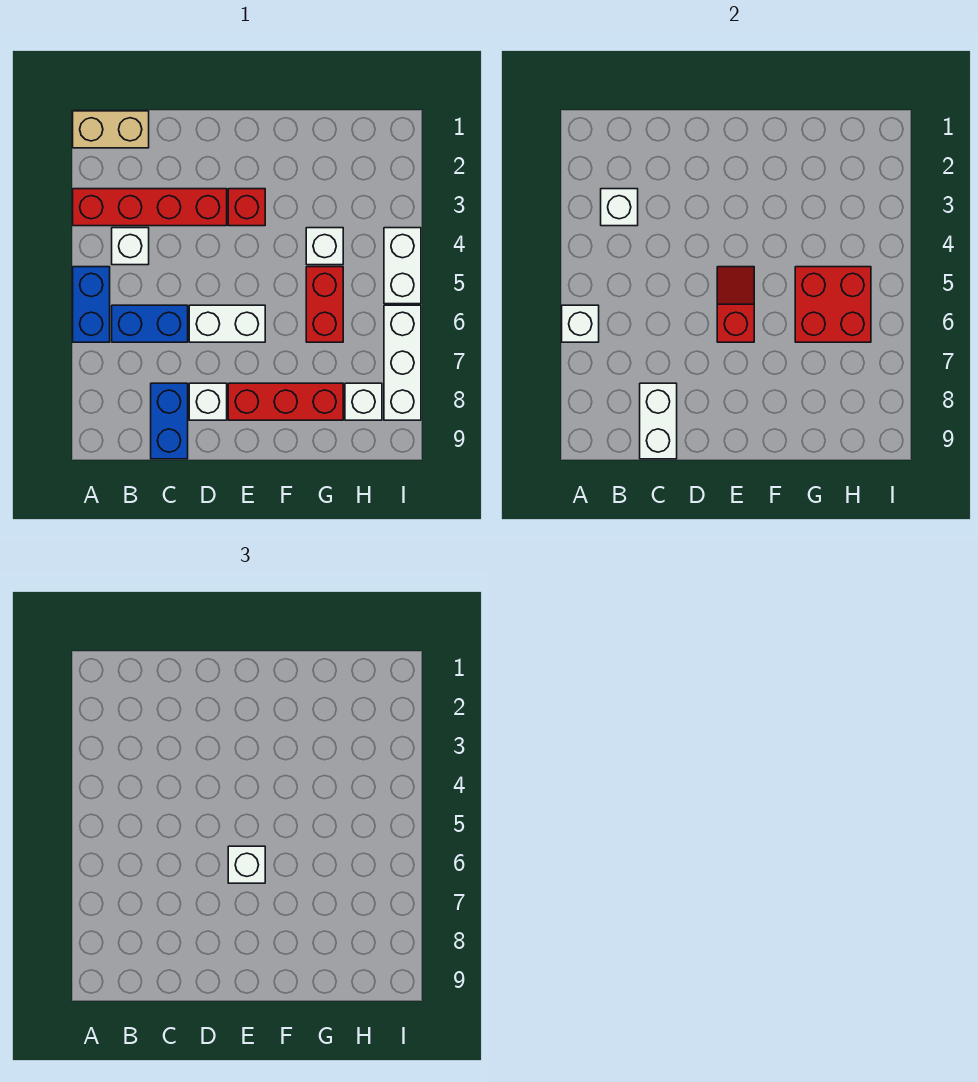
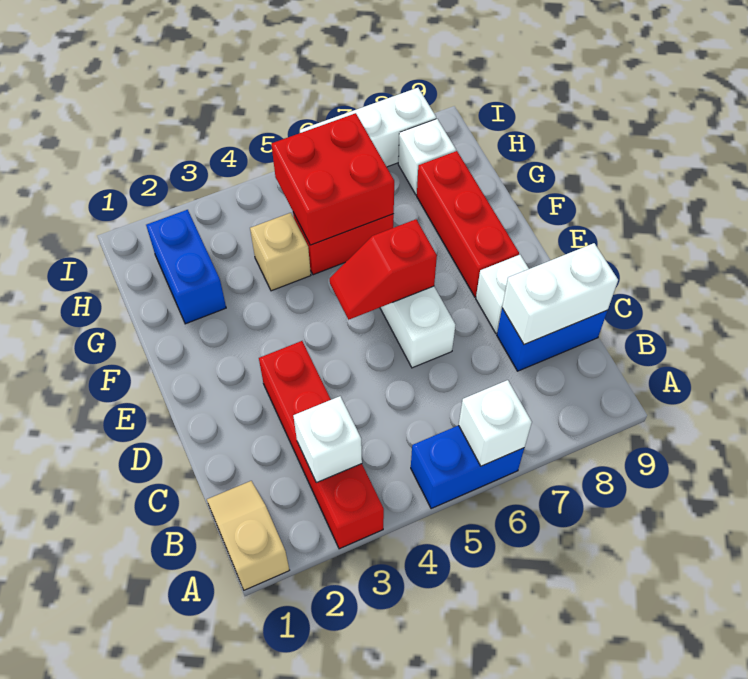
tan brick A1:B1 level 1 -> tan slope A1:B1 level 1 top A
white brick B4 level 1 -> none
blue brick B6:C6 level 1 -> blue brick G2:H2 level 1
red brick E3 level 1 -> none
white brick E6 level 3 -> none
white brick G4 level 1 -> tan brick G4 level 1
white brick I4:I5 level 1 -> none

